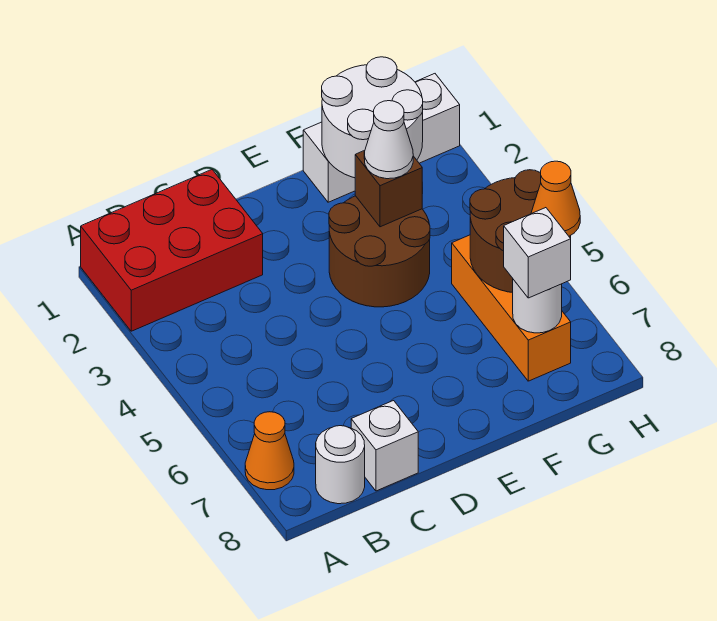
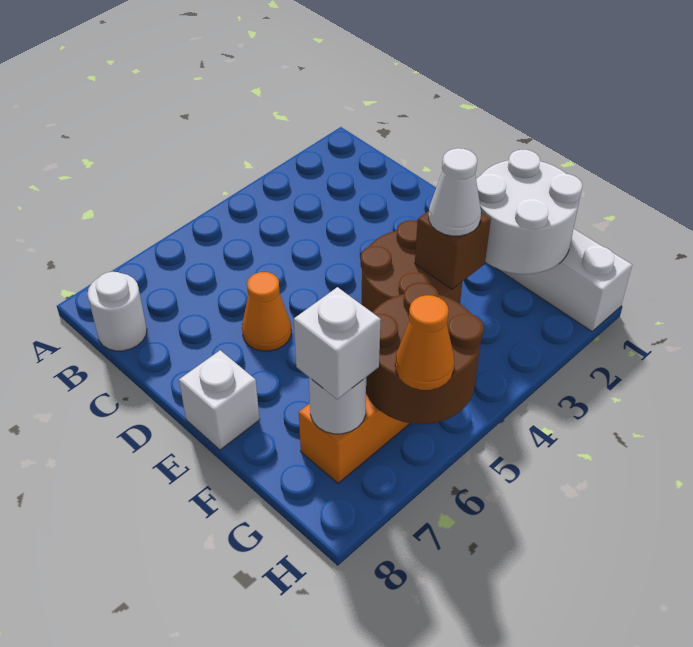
red brick A1:C2 level 1 -> none
orange cone A7 level 1 -> orange cone D6 level 1
white brick C8 level 1 -> white brick E8 level 1

